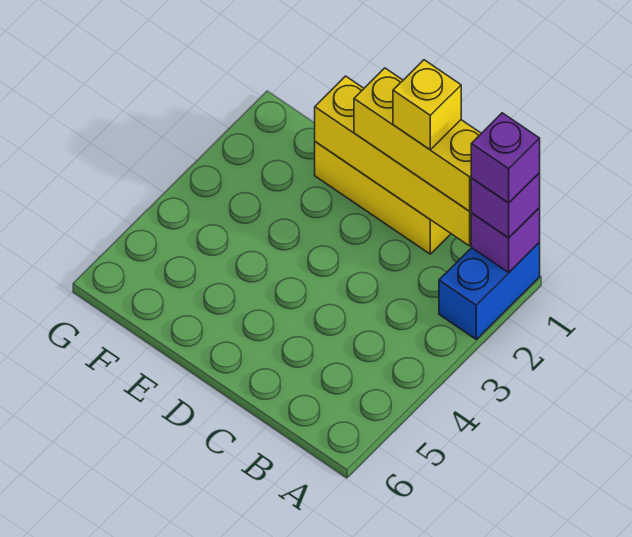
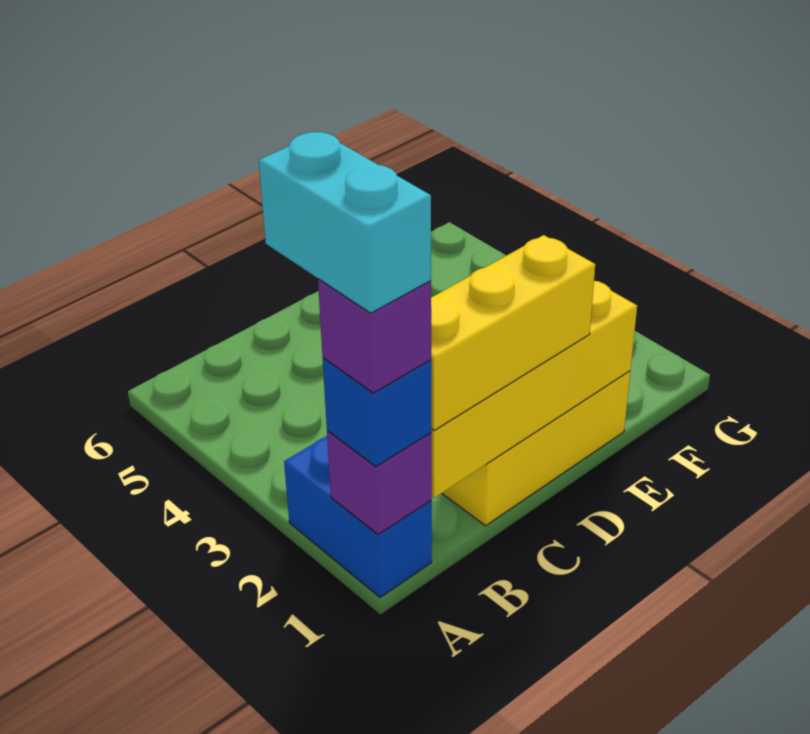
purple brick A1 level 3 -> blue brick A1 level 3
none -> cyan brick A1:A2 level 5
yellow brick C1 level 4 -> none

